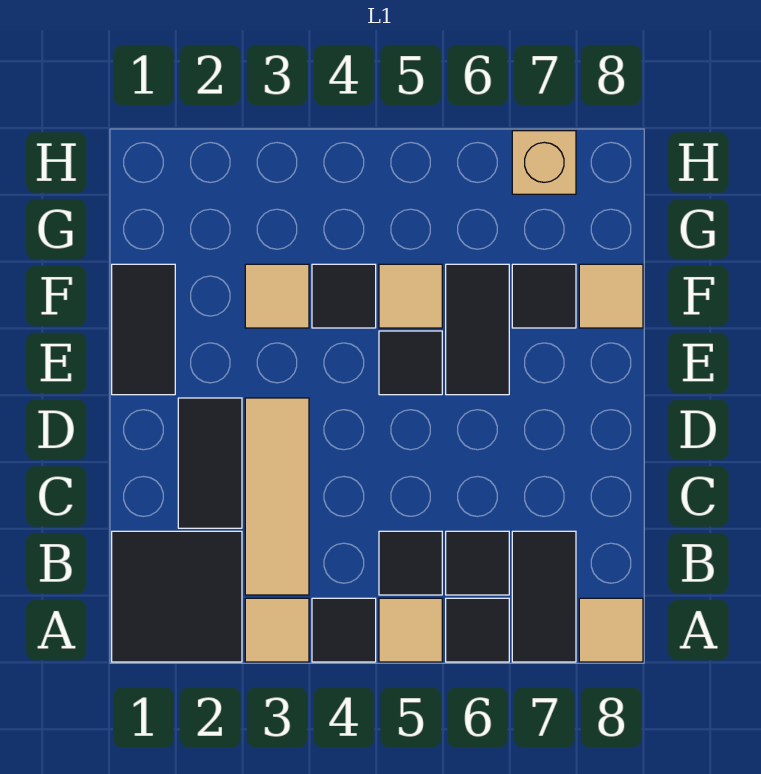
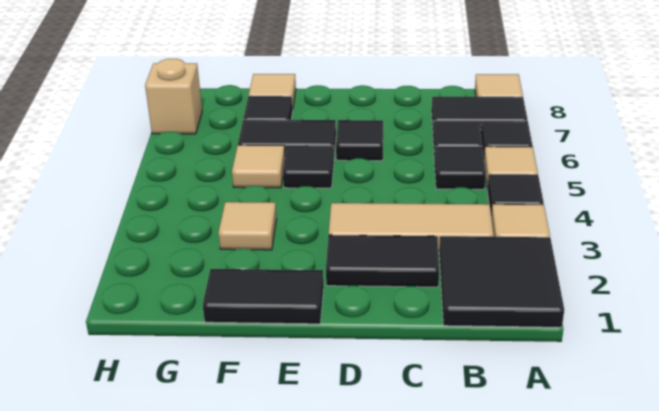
black tile F4 level 1 -> black tile D6 level 1

